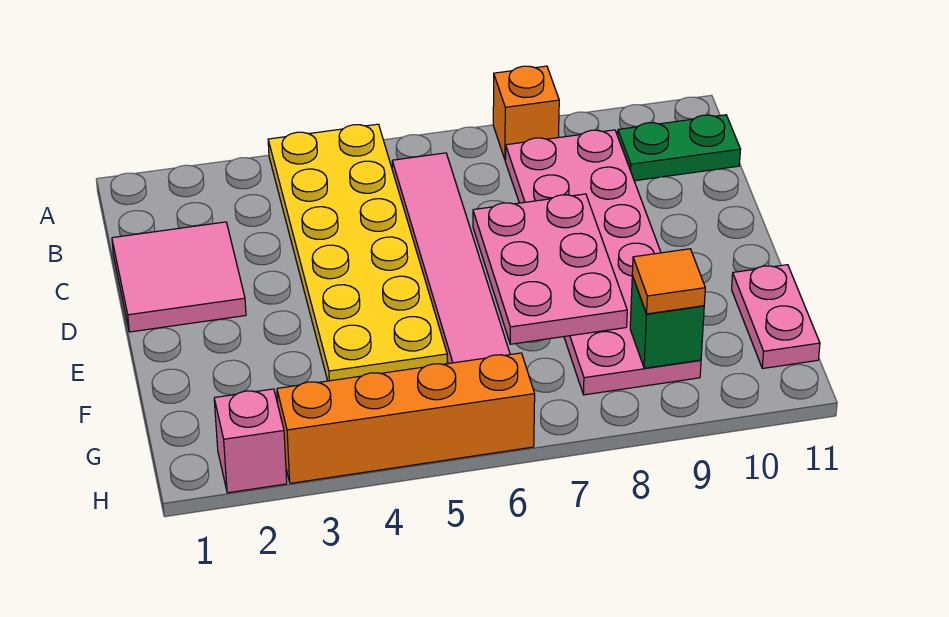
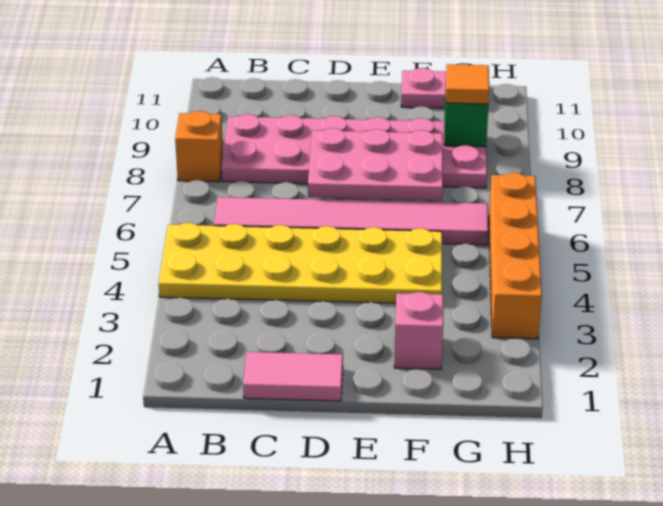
green plate B10:B11 level 1 -> none
pink tile C1:D2 level 1 -> pink tile C1:D1 level 1
pink brick H2 level 1 -> pink brick F2 level 1

